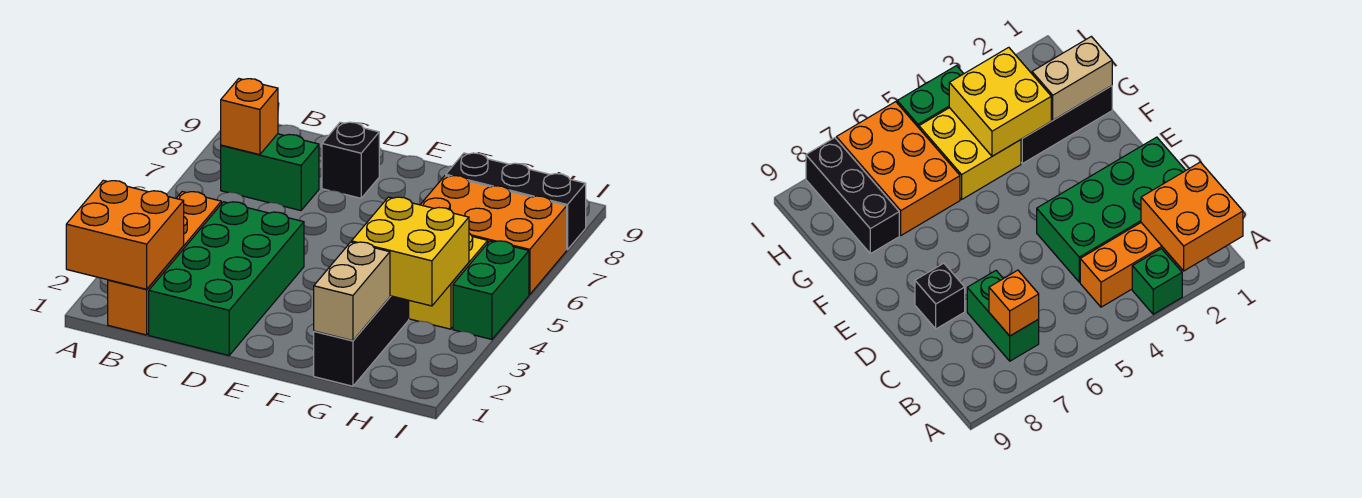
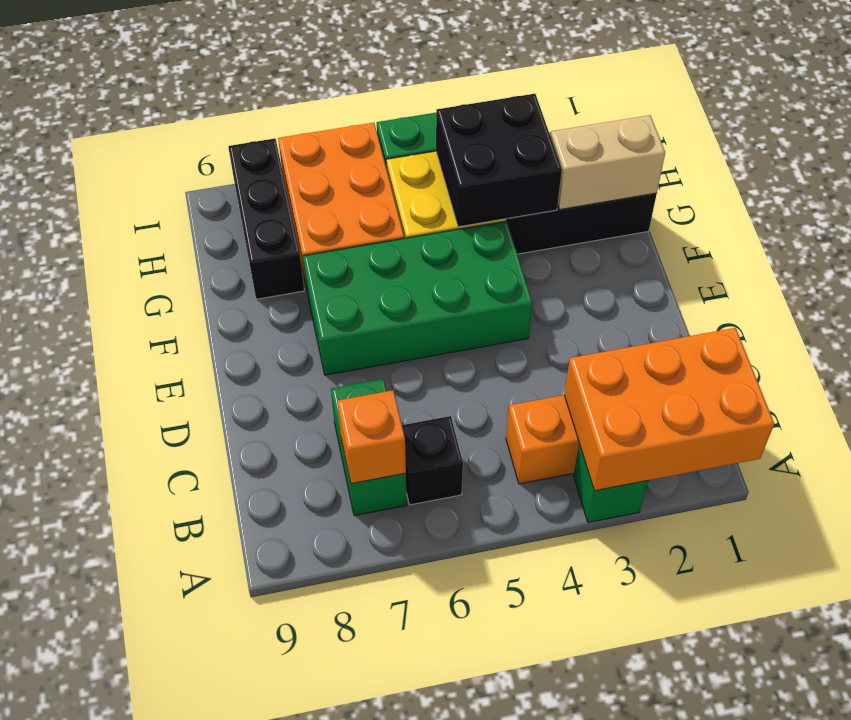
orange brick A1:B2 level 2 -> orange brick A1:B3 level 2
green brick C1:D4 level 1 -> green brick E4:F7 level 1
black brick D8 level 1 -> black brick B6 level 1
yellow brick G3:H4 level 2 -> black brick G3:H4 level 2

